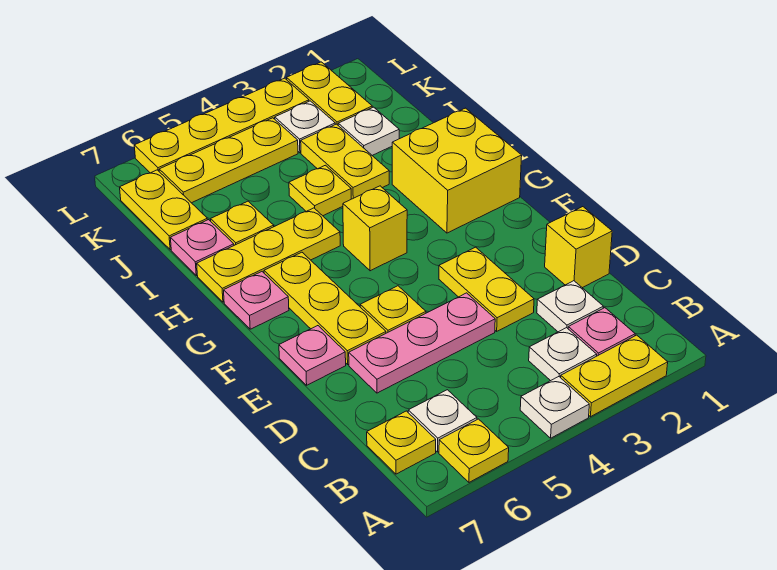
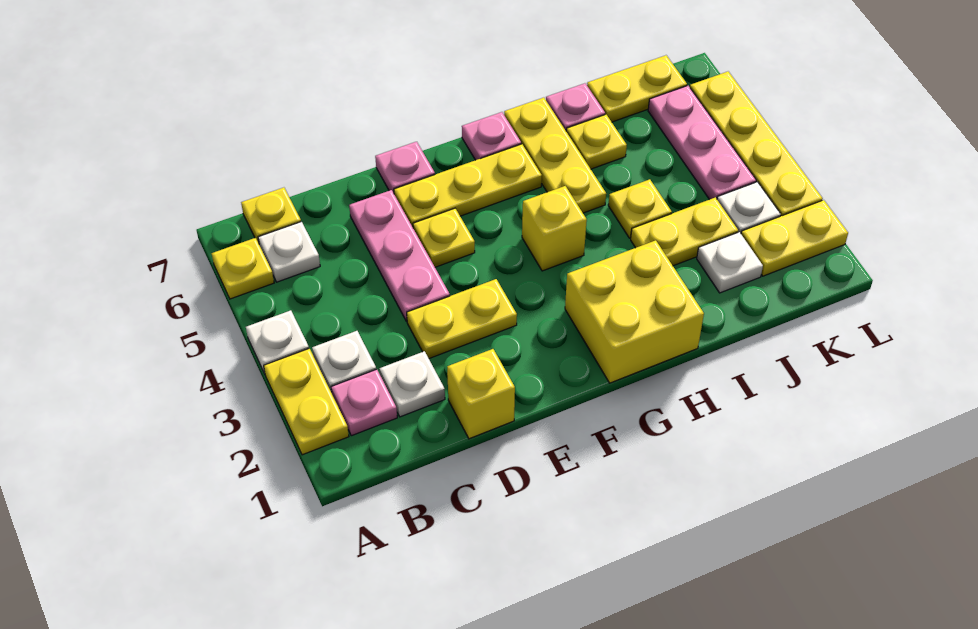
yellow plate K4:K6 level 1 -> pink plate K4:K6 level 1

